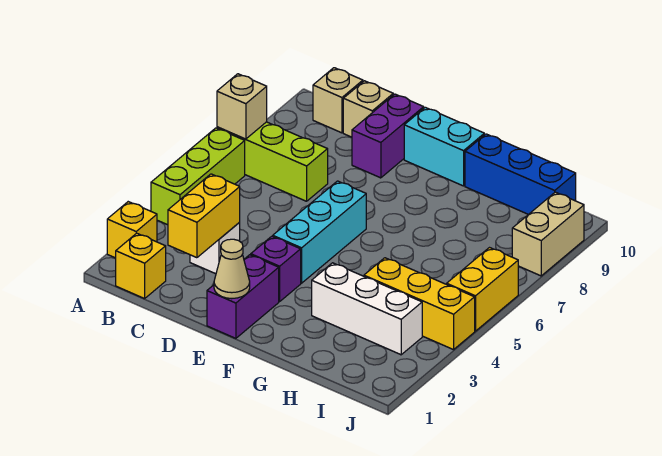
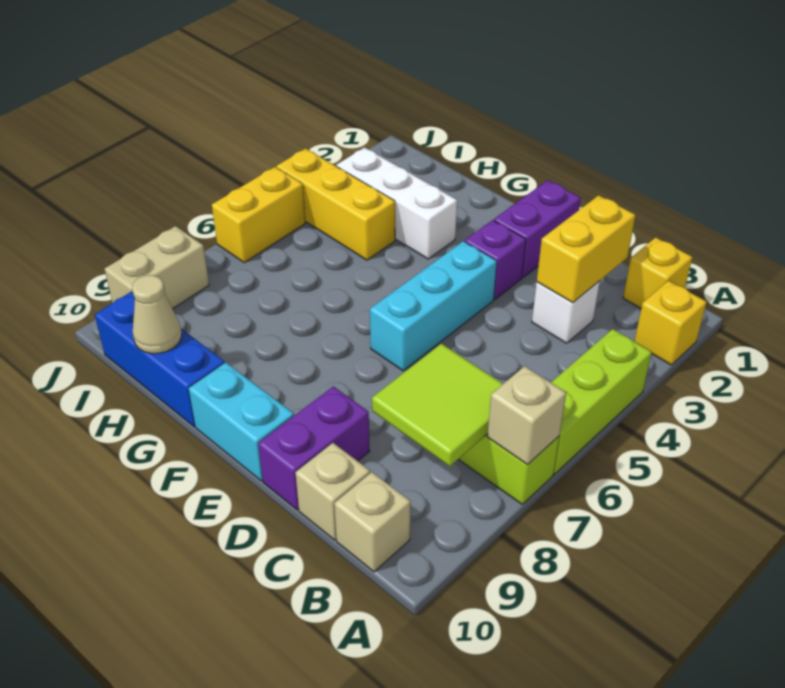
none -> lime tile B7:C8 level 2
tan cone E1 level 2 -> tan cone H10 level 2

